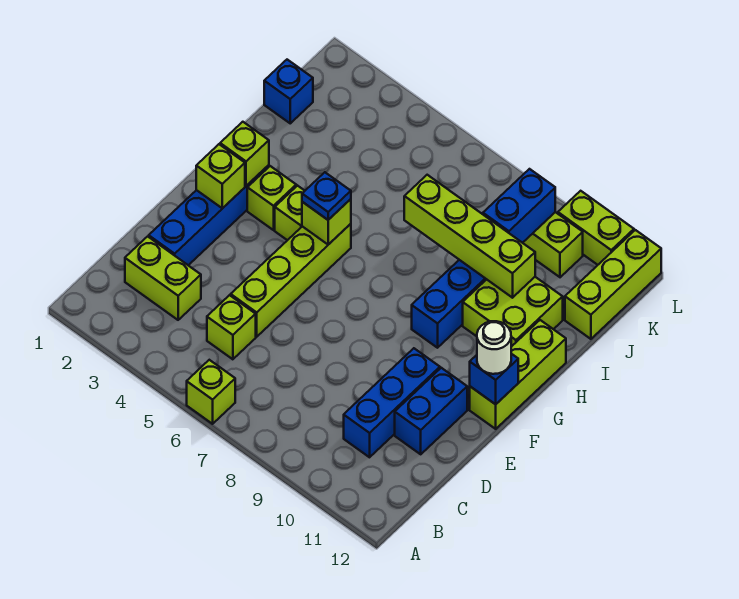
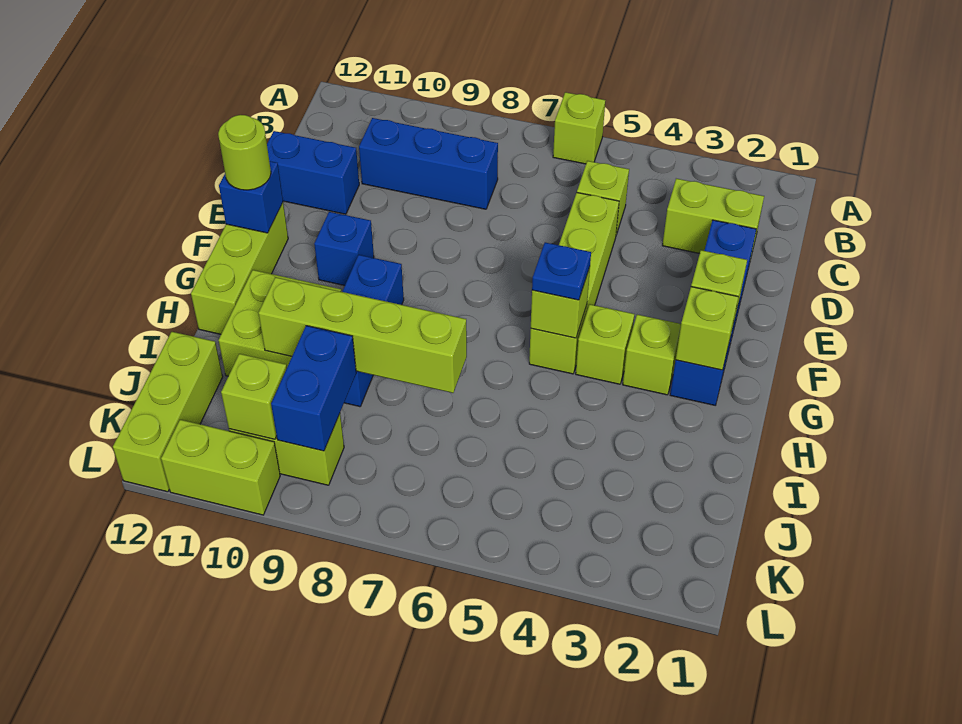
blue brick C10:E10 level 1 -> blue brick C8:C10 level 1
blue brick D11:E11 level 1 -> blue brick D11:D12 level 1
white round brick F12 level 3 -> lime round brick F12 level 3
blue brick J1 level 1 -> blue brick F10 level 1
none -> lime brick K10 level 2

